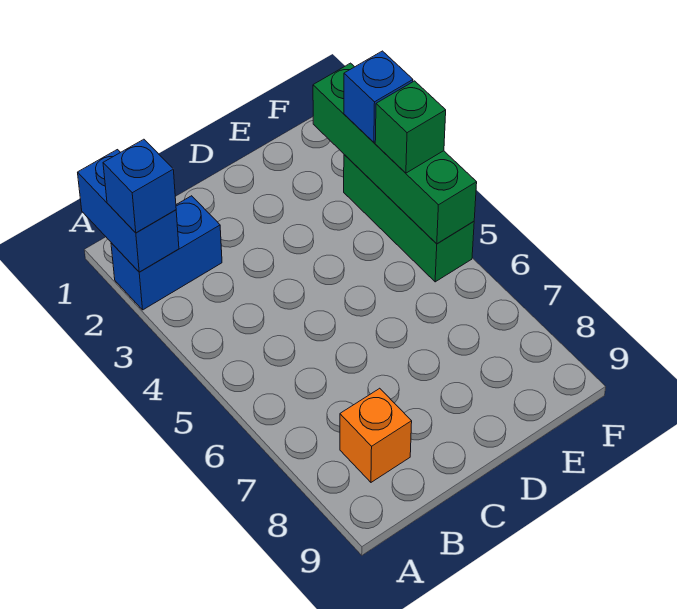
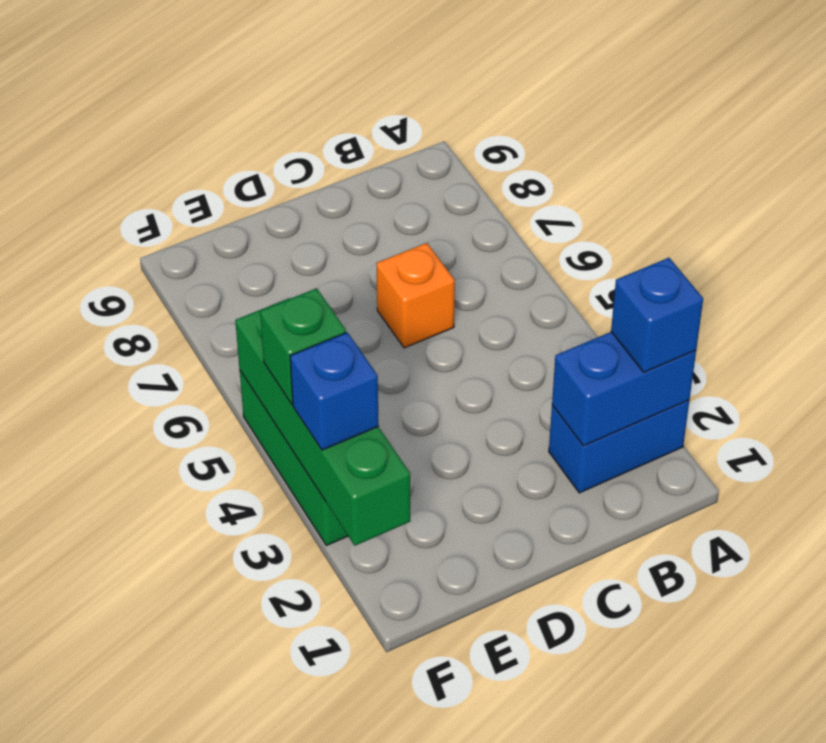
blue brick A1:A2 level 2 -> blue brick A2:B2 level 2
orange brick B8 level 1 -> orange brick C6 level 1

